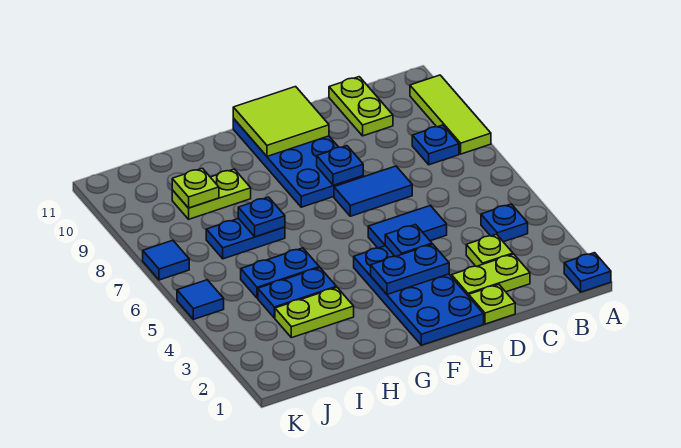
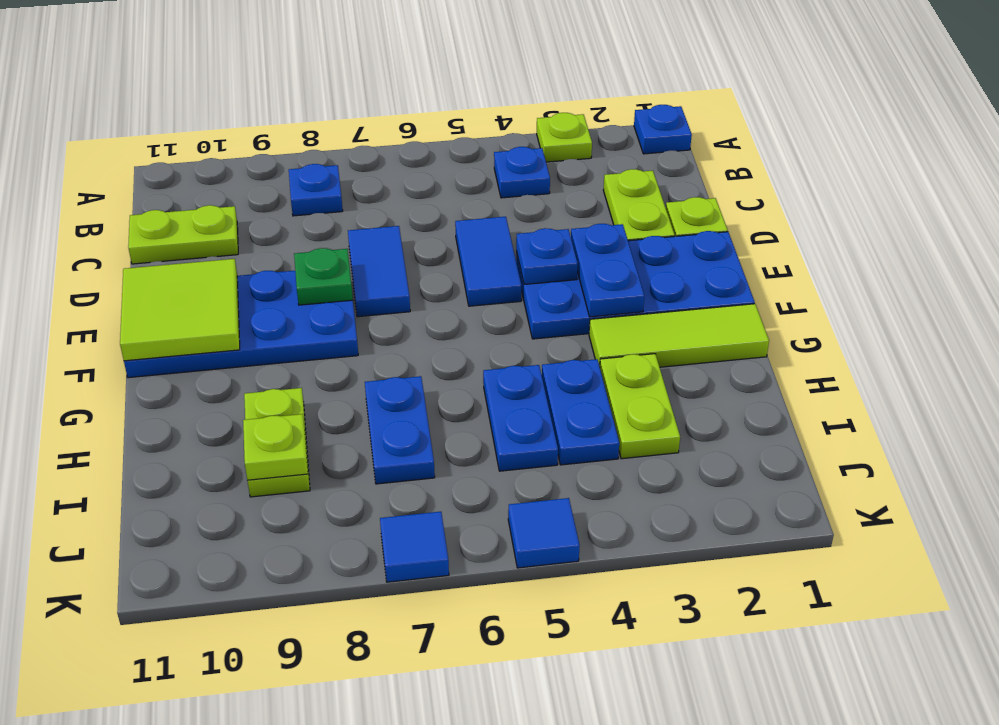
lime tile A8:A10 level 1 -> lime tile G1:G3 level 1
lime plate C3 level 1 -> lime plate A3 level 1
blue plate E8 level 2 -> green plate E8 level 2
blue plate H7 level 2 -> none

